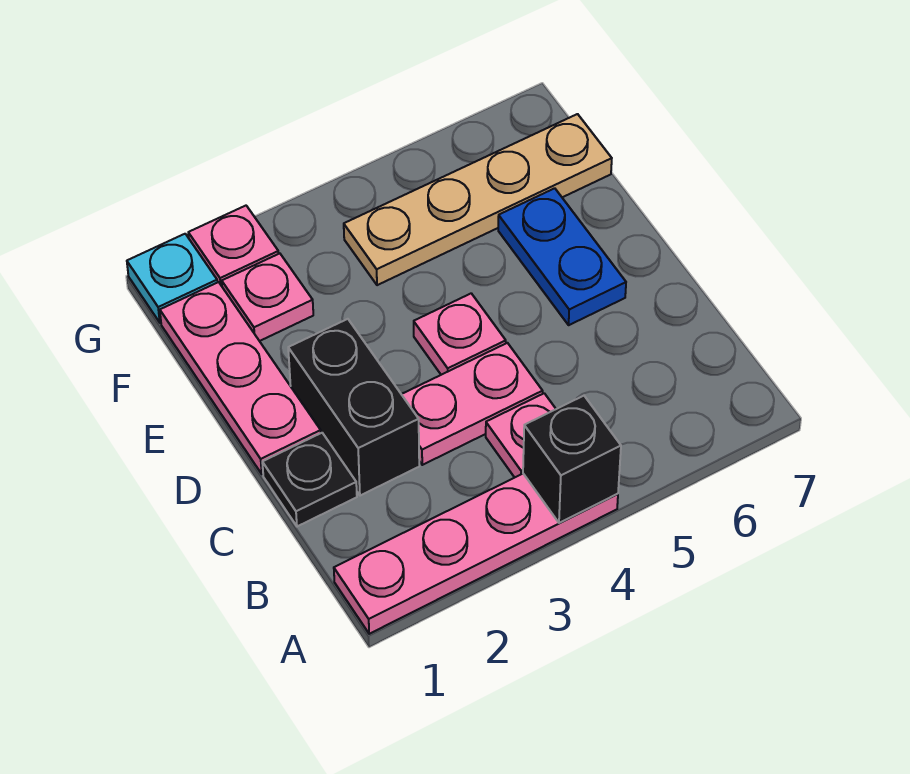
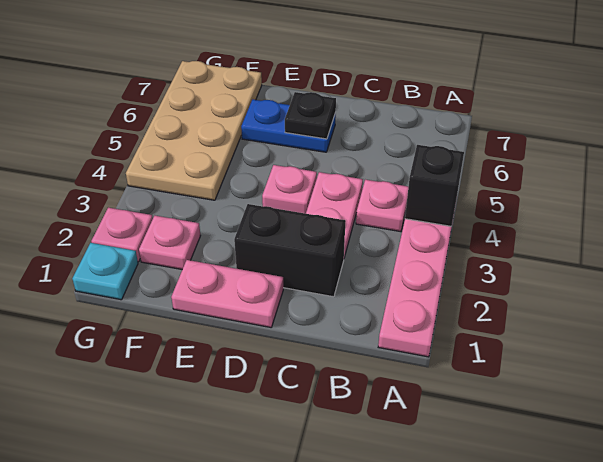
black plate C1 level 1 -> black plate D6 level 2
pink plate D1:F1 level 1 -> pink plate D1:E1 level 1
tan plate F4:F7 level 1 -> tan plate F4:G7 level 1

